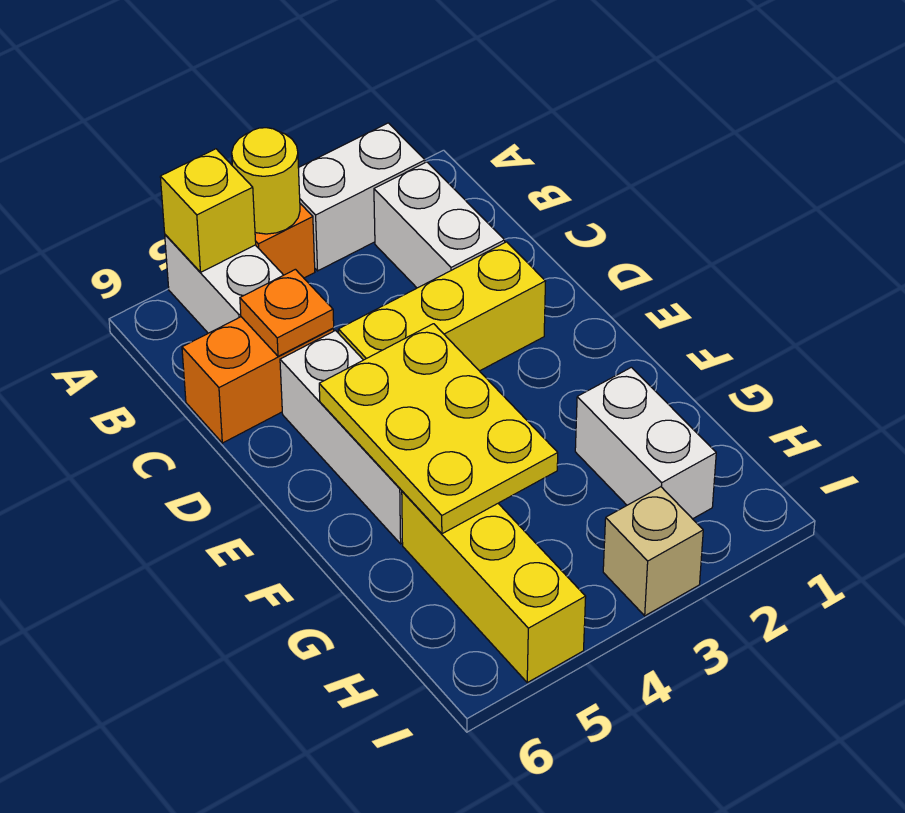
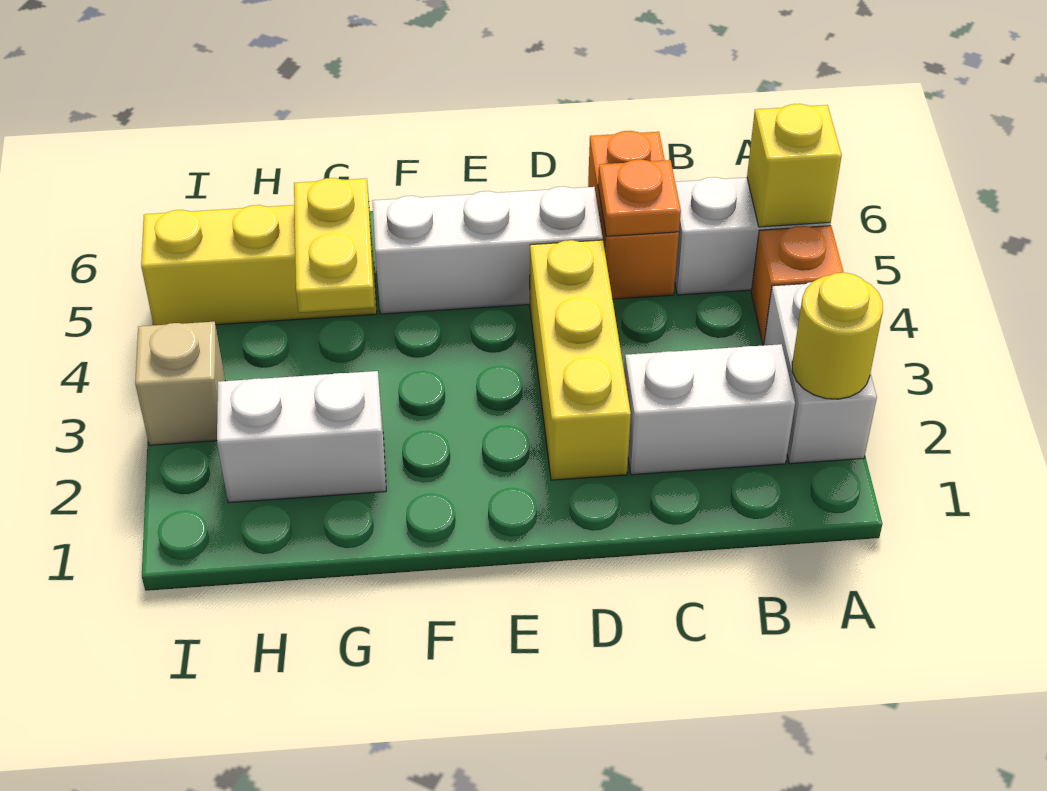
yellow round brick A4 level 2 -> yellow round brick A2 level 2
yellow plate E4:G5 level 2 -> yellow plate G4:G5 level 2

